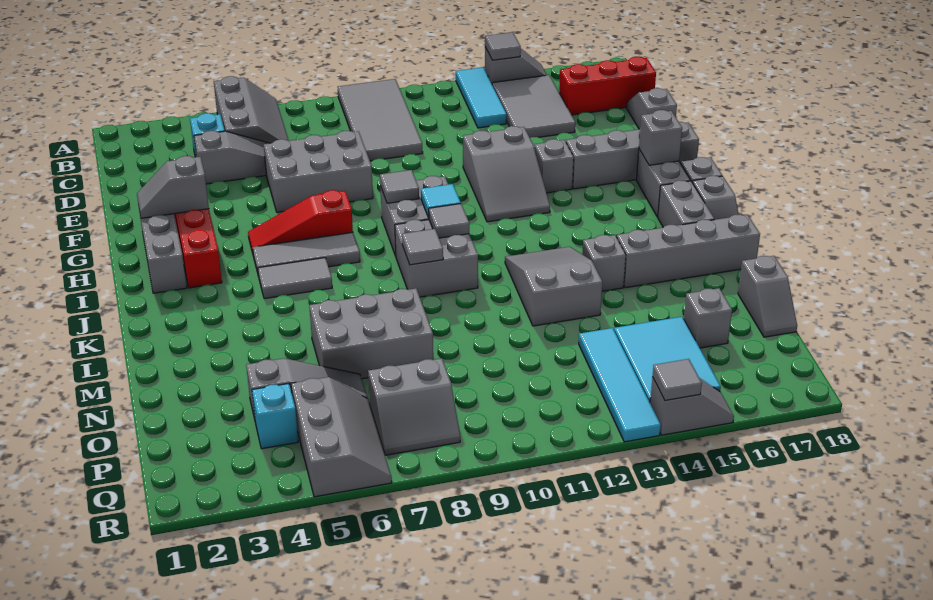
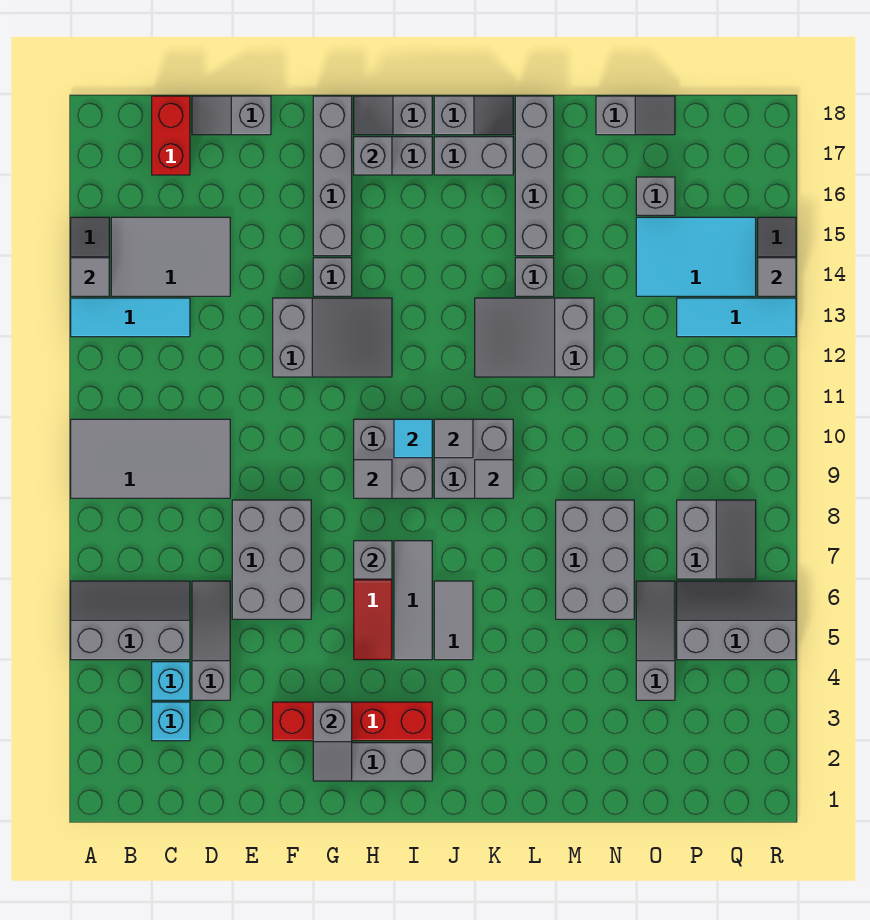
red brick C16:C18 level 1 -> red brick C17:C18 level 1
none -> grey brick H7 level 2
cyan tile O13:R13 level 1 -> cyan tile P13:R13 level 1
cyan brick P4 level 1 -> cyan brick C3 level 1

